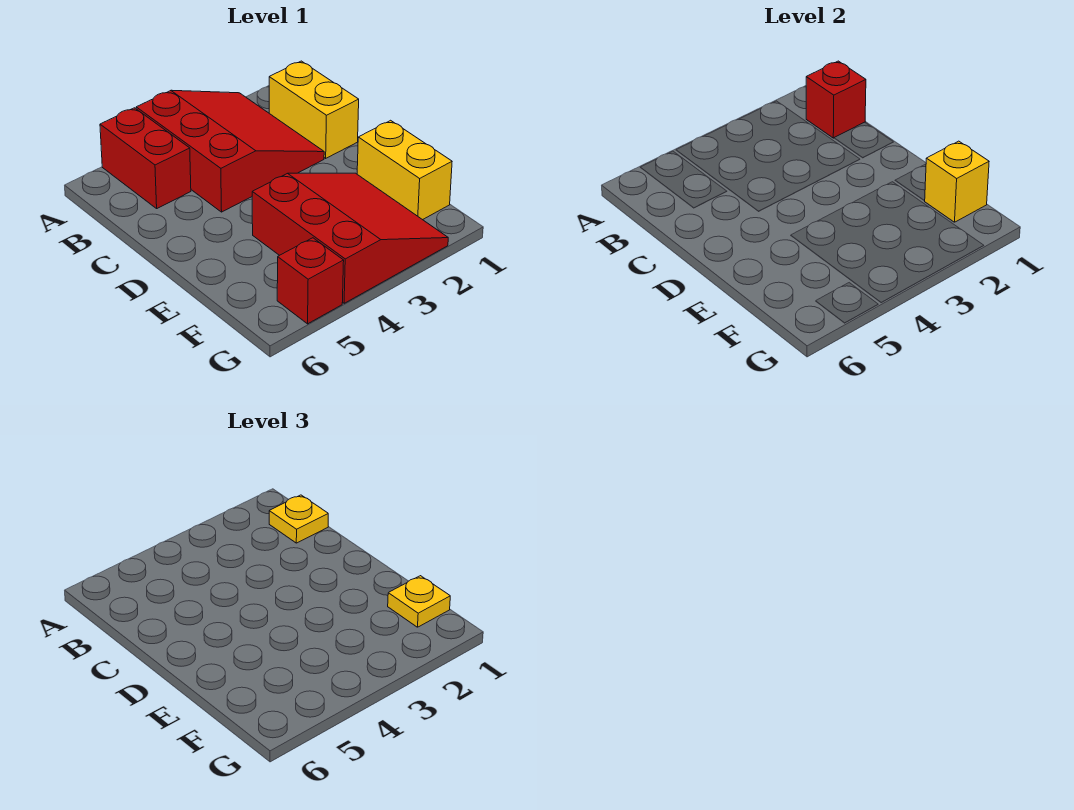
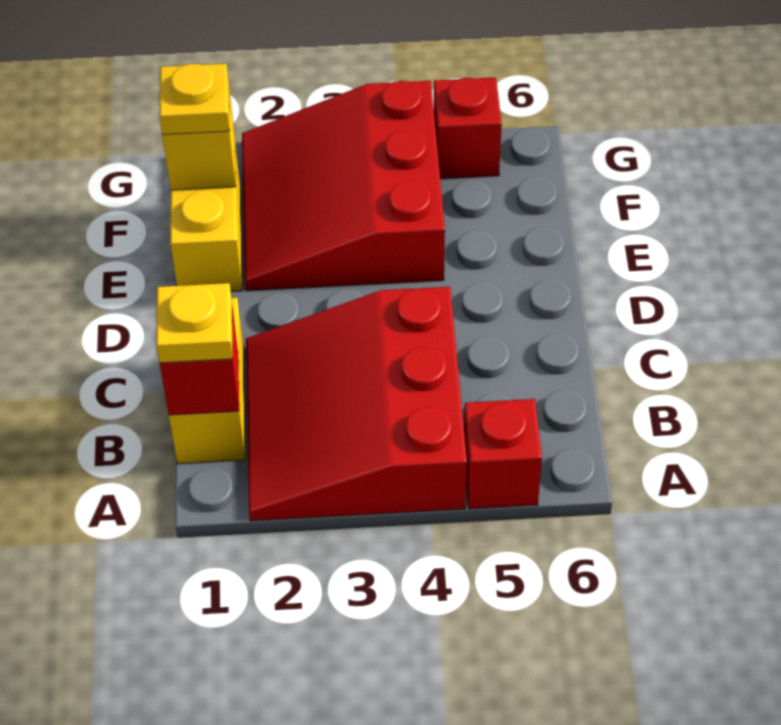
red brick A5:B5 level 1 -> red brick A5 level 1

